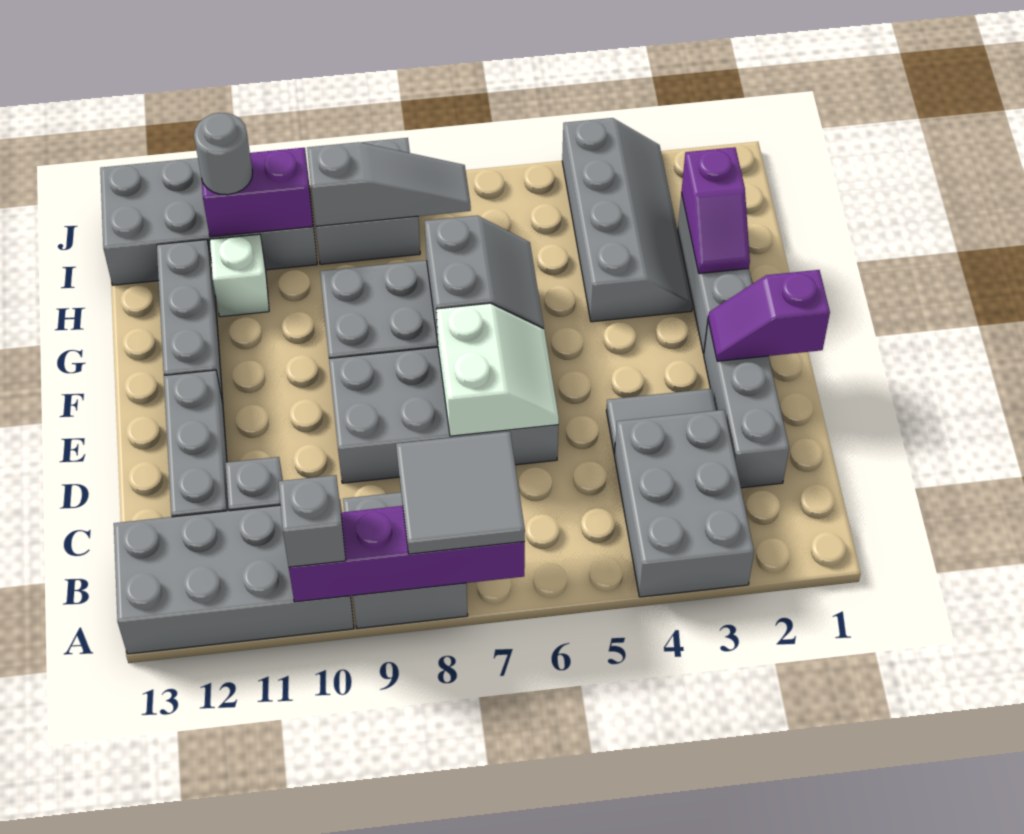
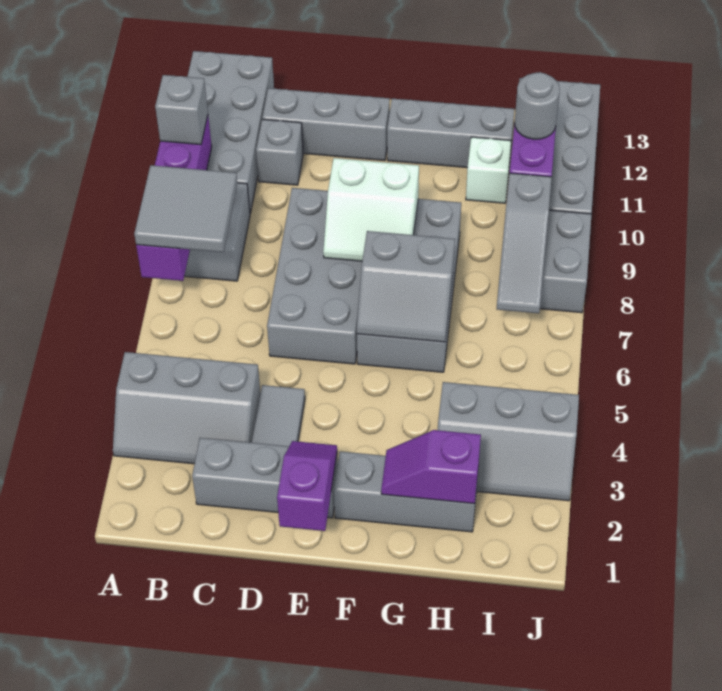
grey brick A3:C4 level 1 -> grey slope A3:C4 level 1 top 4
white slope D6:E7 level 2 top 7 -> white slope E8:F9 level 2 top 9
grey slope G3:J4 level 1 top 4 -> grey slope H3:J4 level 1 top 4

